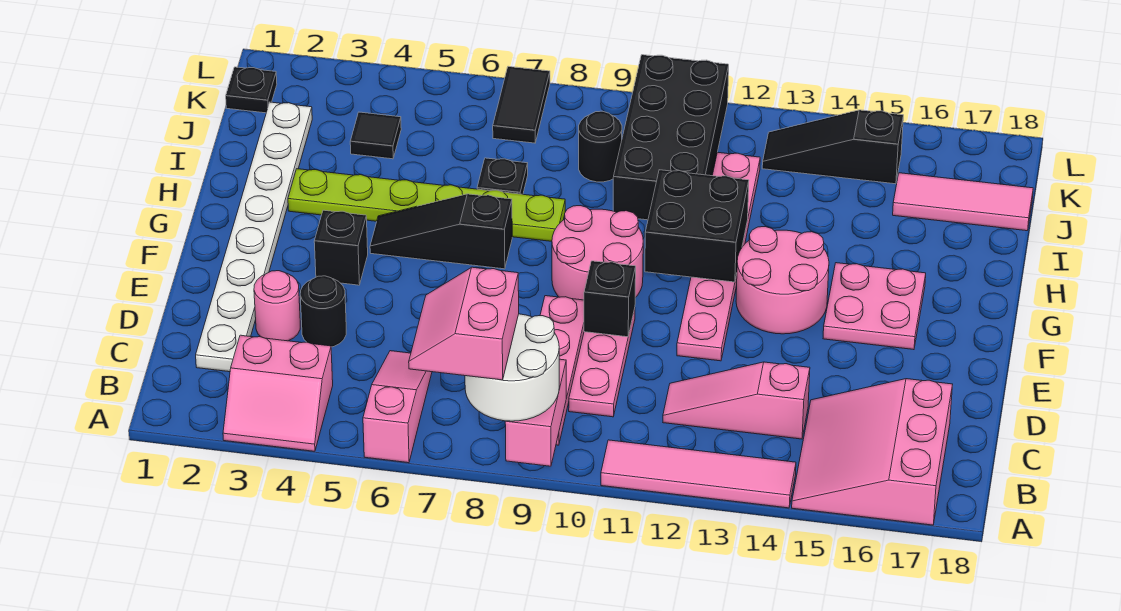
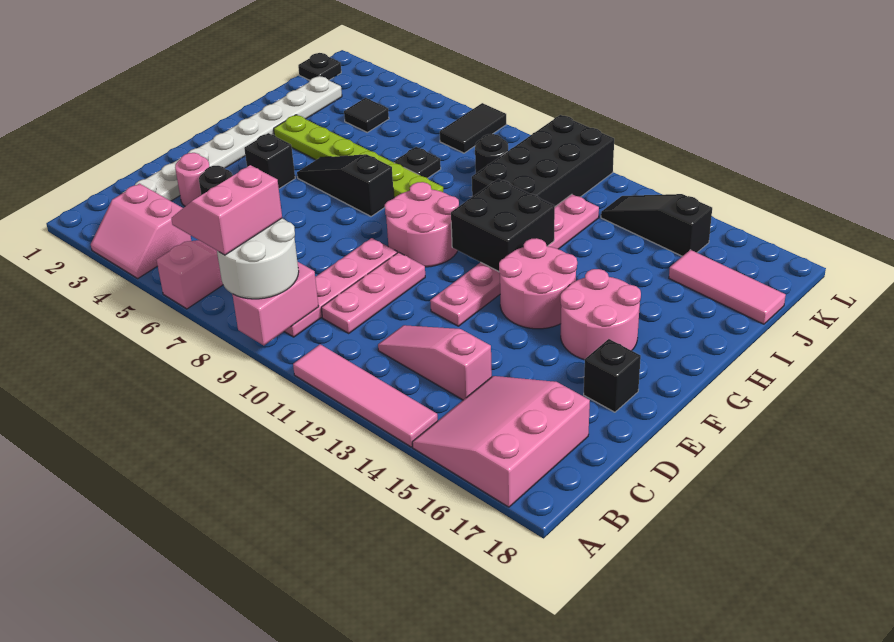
black brick E10 level 2 -> black brick E17 level 1
pink plate F15:G16 level 1 -> pink round brick F15:G16 level 1

